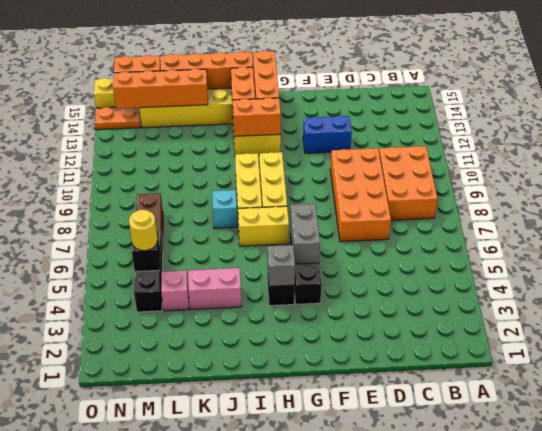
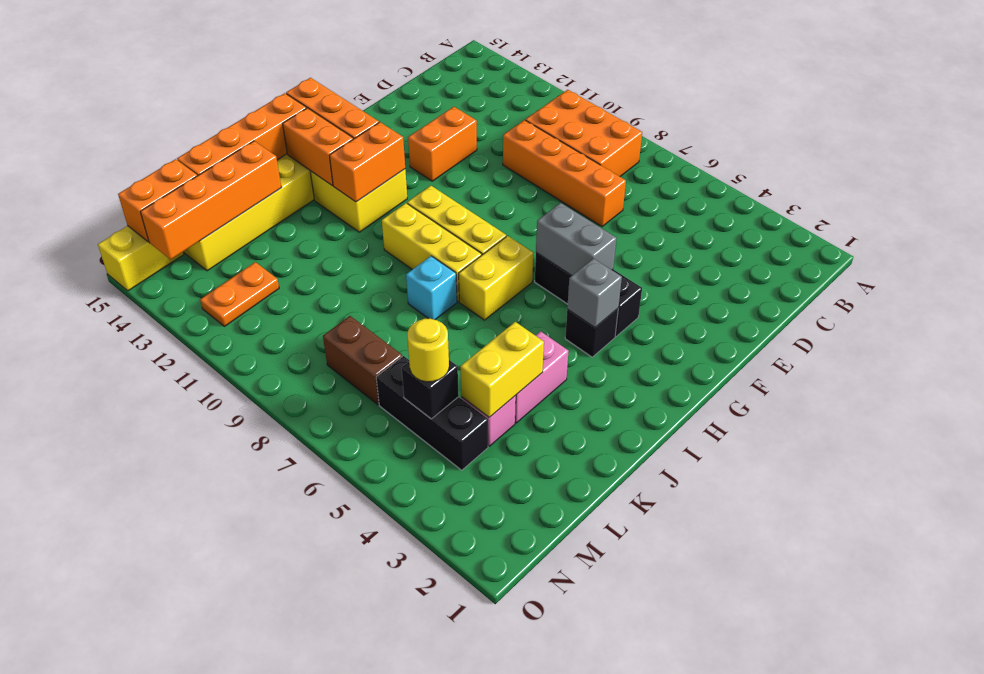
orange brick D7:E10 level 1 -> orange brick D7:D10 level 1
blue brick E12:F12 level 1 -> orange brick E12:F12 level 1
none -> yellow brick K4:L4 level 2
orange plate N14:O14 level 1 -> orange plate M12:N12 level 1

